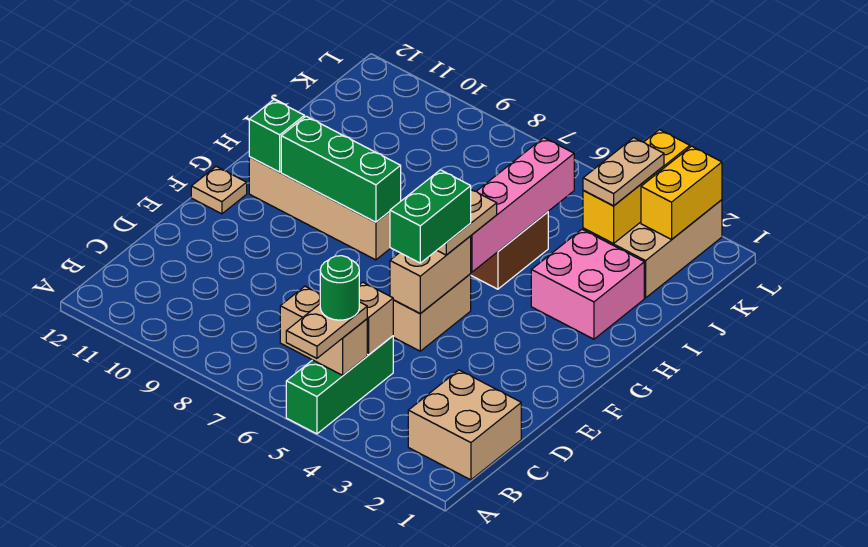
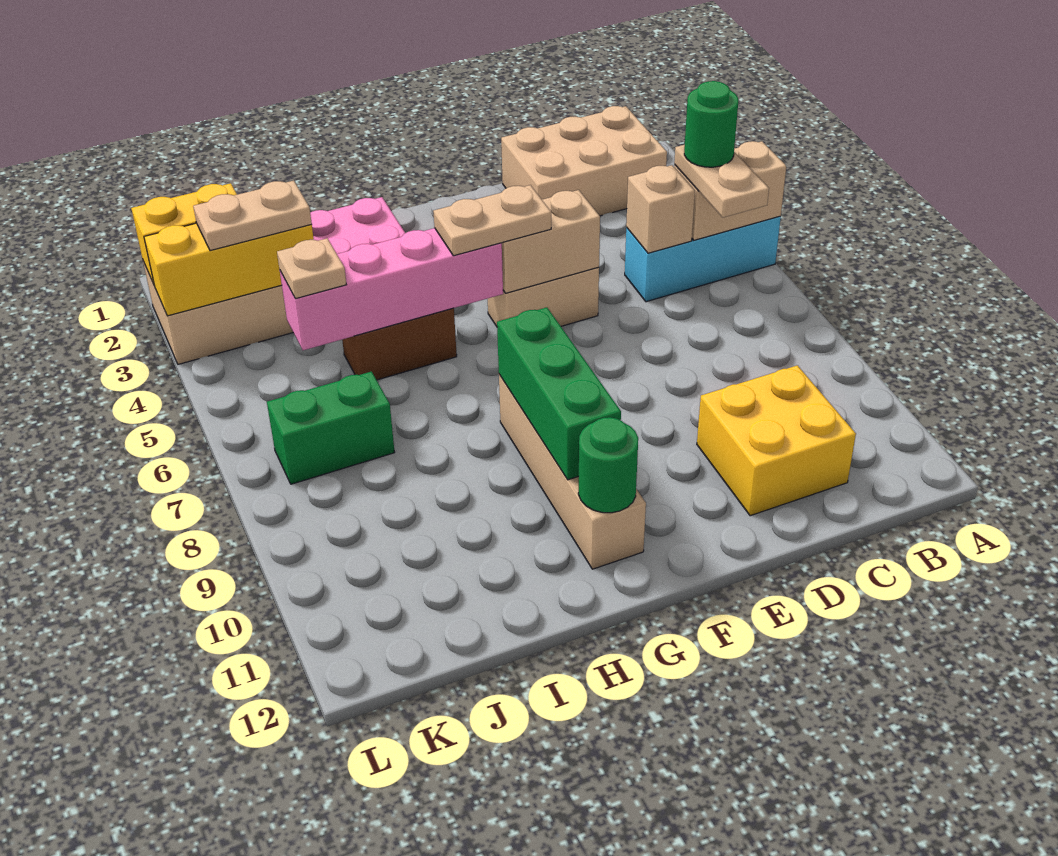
green brick A5:C5 level 1 -> cyan brick A5:C5 level 1
tan plate A5:B5 level 3 -> tan plate B5:B6 level 3
tan brick B1:C2 level 1 -> tan brick B1:D2 level 1
tan brick B5:B6 level 2 -> tan brick A5:B5 level 2
none -> yellow brick C10:D11 level 1
green brick E5:F5 level 4 -> green brick J7:K7 level 1
tan plate F12 level 1 -> tan plate J5 level 3
green brick G11 level 2 -> green round brick G11 level 2

